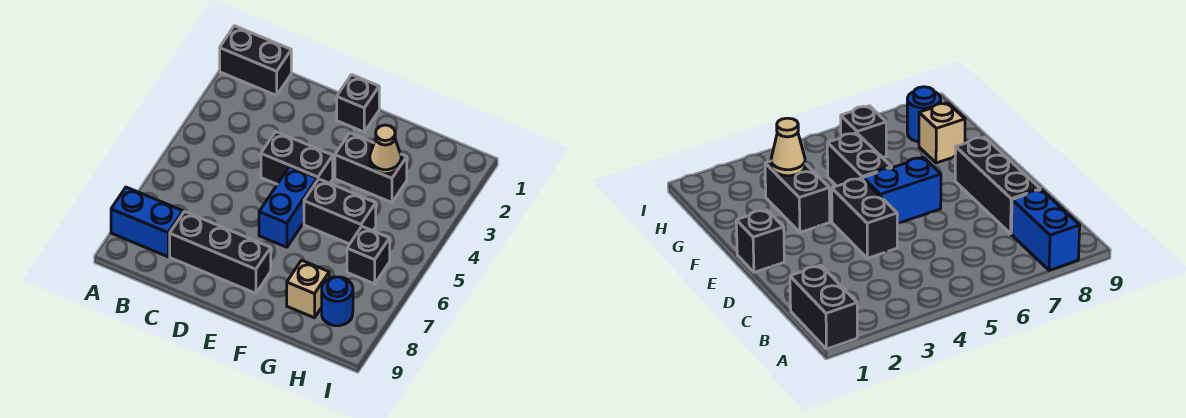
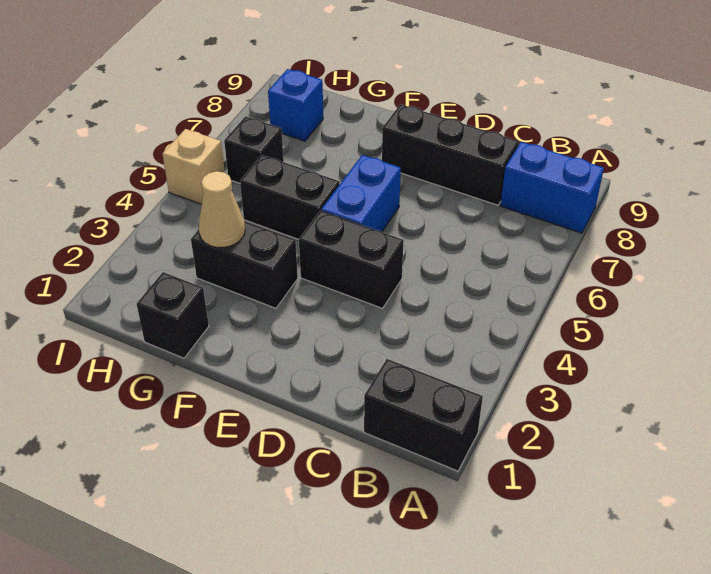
black brick E1 level 1 -> black brick G1 level 1
tan brick G8 level 1 -> tan brick I5 level 1
blue round brick H8 level 1 -> blue brick H8 level 1

